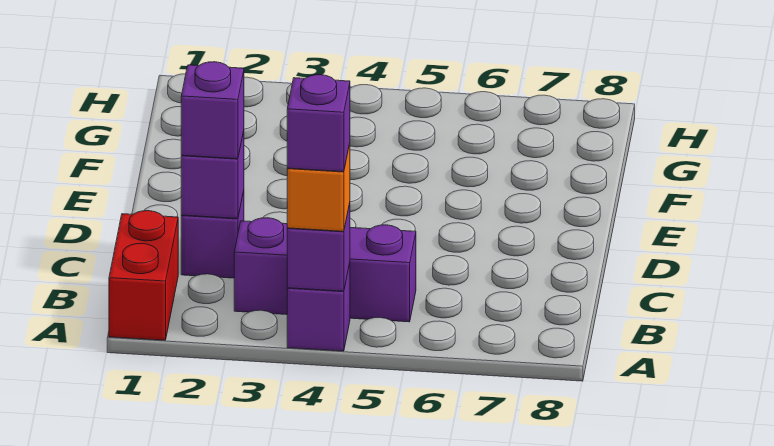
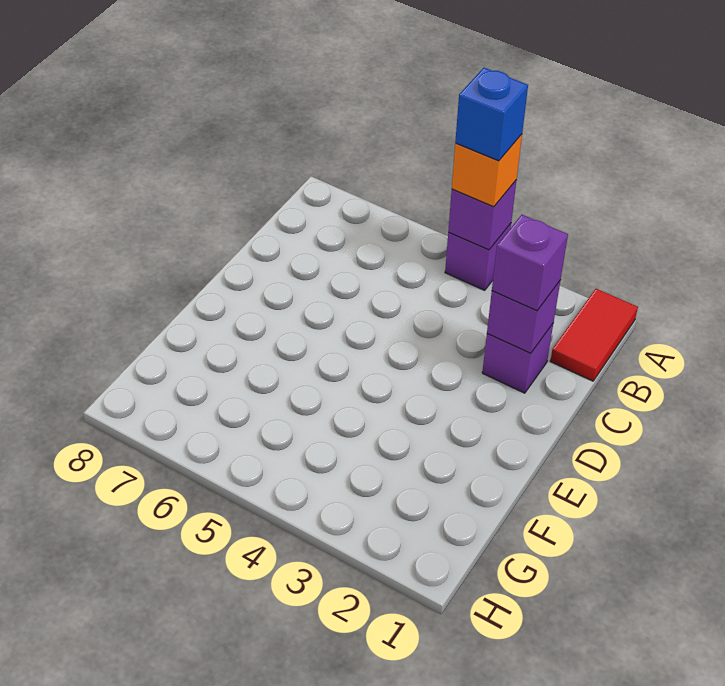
red brick A1:B1 level 1 -> red tile A1:B1 level 1
purple brick A4 level 4 -> blue brick A4 level 4
purple brick B3:B5 level 1 -> none

